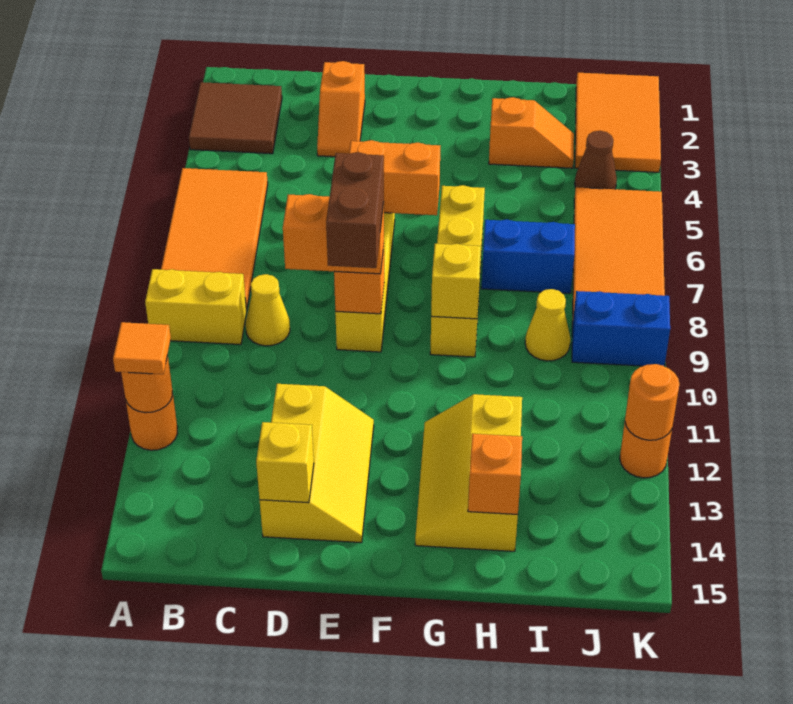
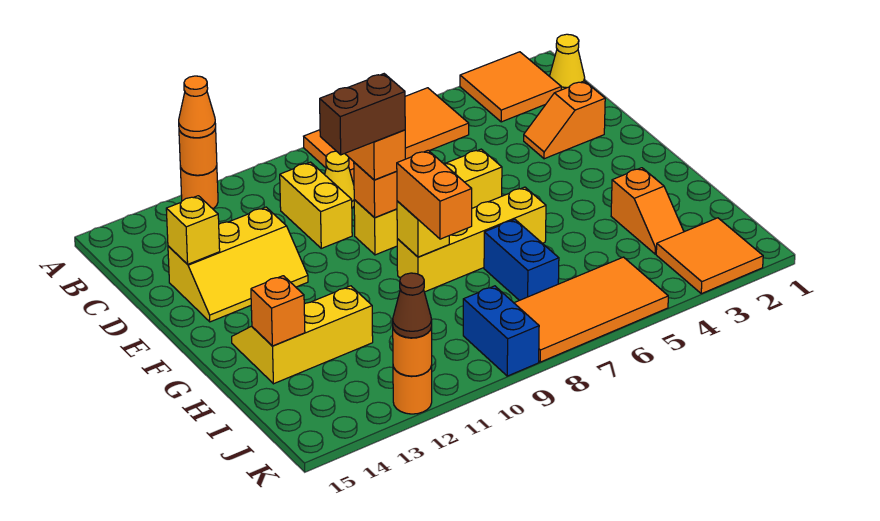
brown tile A2:B3 level 1 -> orange tile A2:B3 level 1
yellow brick A9:B9 level 1 -> yellow brick C10:D10 level 1
orange tile A12 level 3 -> orange cone A12 level 3
orange brick E6:F6 level 2 -> orange brick G9:H9 level 3
yellow cone I9 level 1 -> yellow cone B1 level 1
orange tile J1:K3 level 1 -> orange tile J2:K3 level 1
brown cone J4 level 1 -> brown cone K12 level 3

